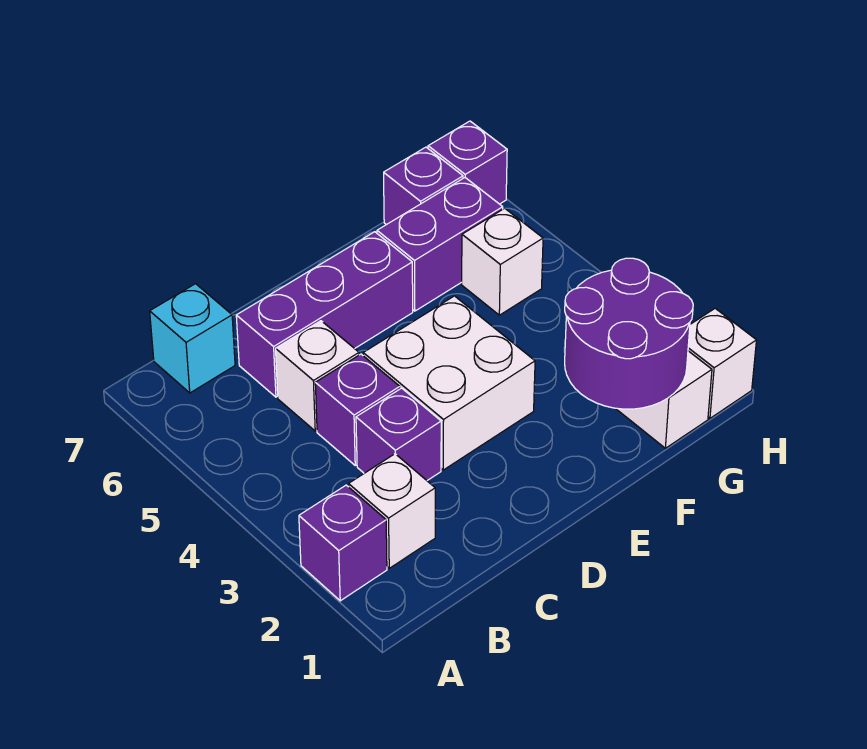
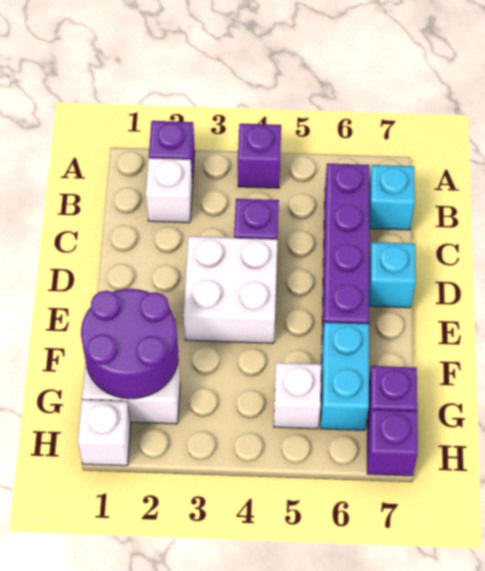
purple brick C3 level 1 -> purple brick A4 level 1
white brick C5 level 1 -> none
purple brick C6:E6 level 1 -> purple brick B6:E6 level 1
none -> cyan brick D7 level 1
purple brick F6:G6 level 1 -> cyan brick F6:G6 level 1

